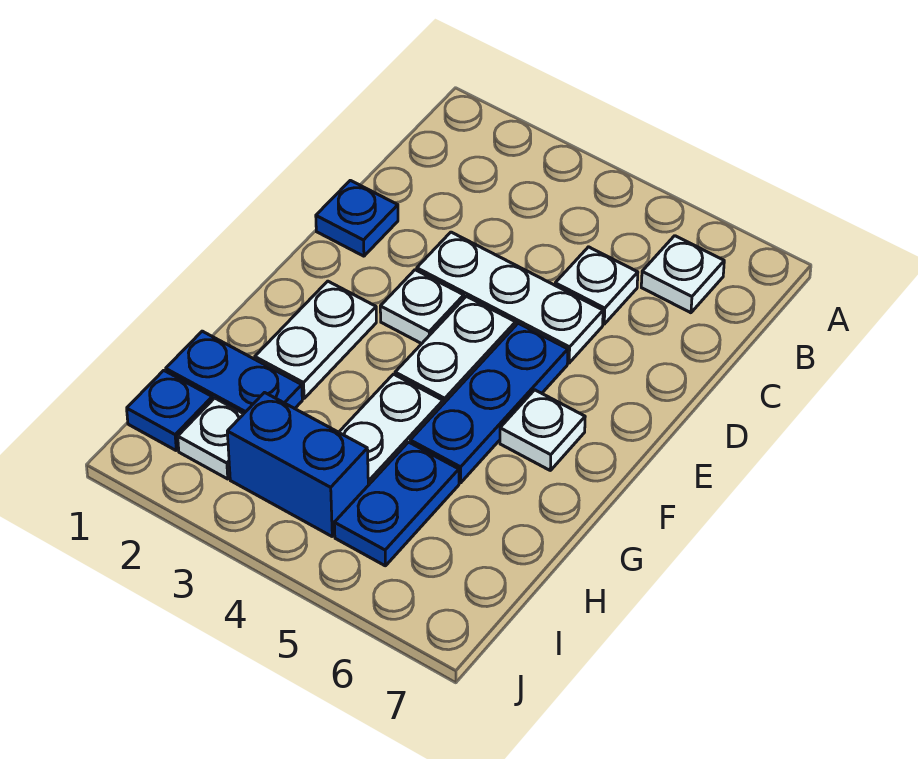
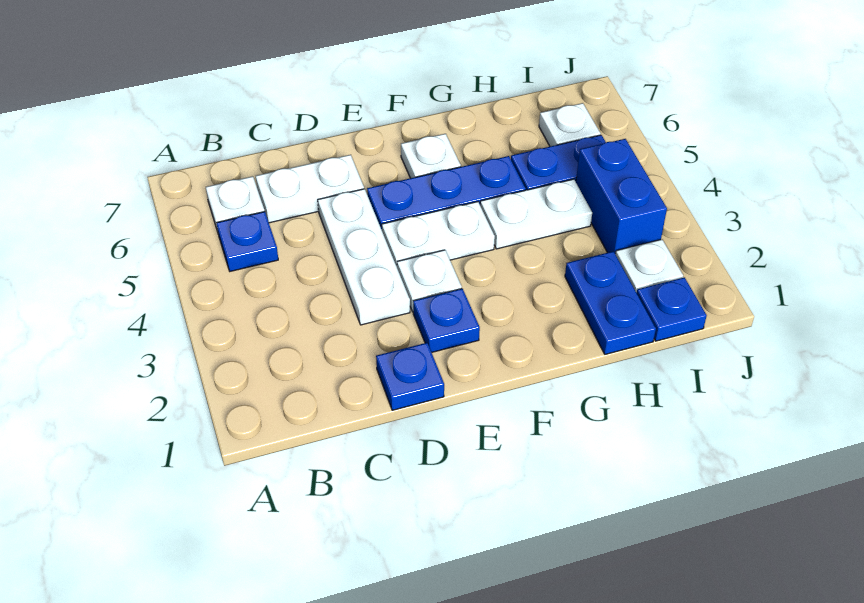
none -> blue plate B5 level 1
white plate C5 level 1 -> white plate I6 level 1
none -> blue plate E2 level 1
white plate F2:G2 level 1 -> white plate C6:D6 level 1

